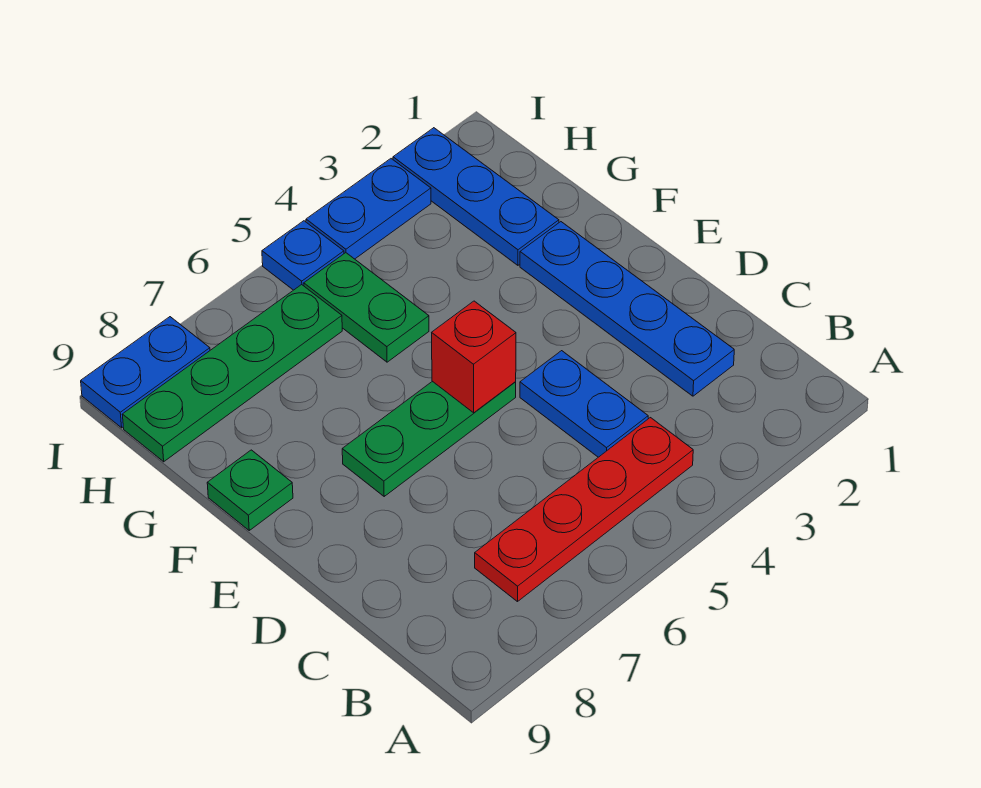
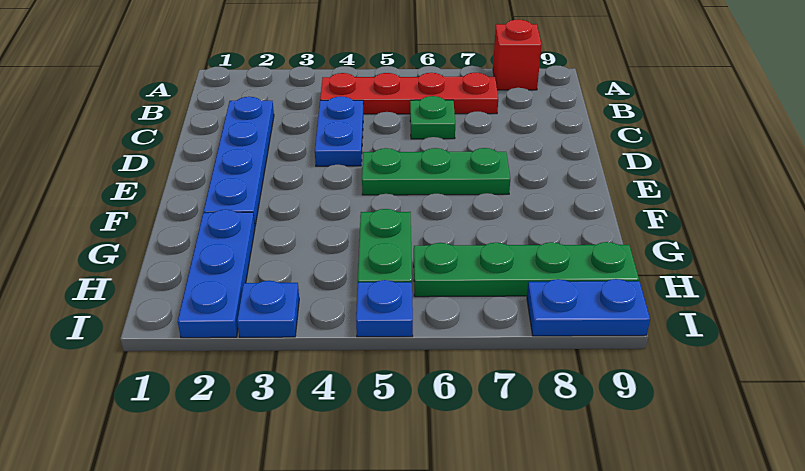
red brick E5 level 2 -> red brick A8 level 1
green plate F9 level 1 -> green plate C6 level 1
blue plate I3:I4 level 1 -> blue plate I3 level 1

